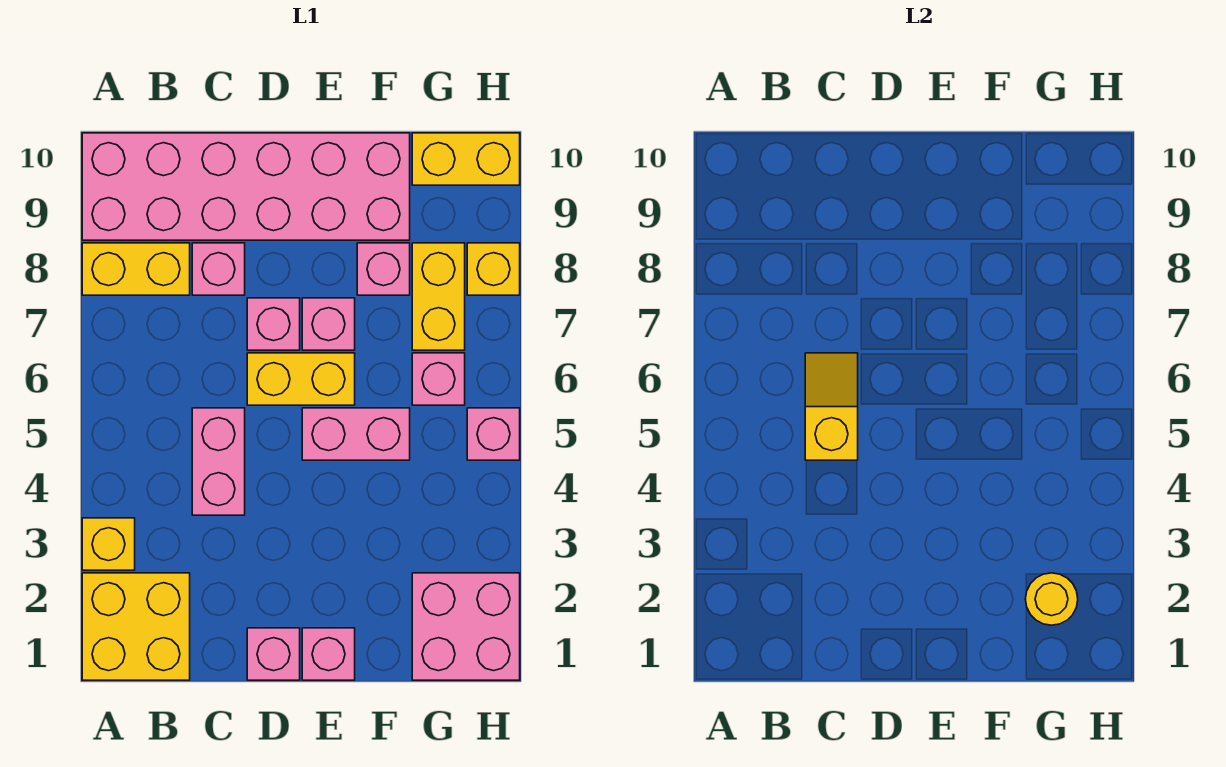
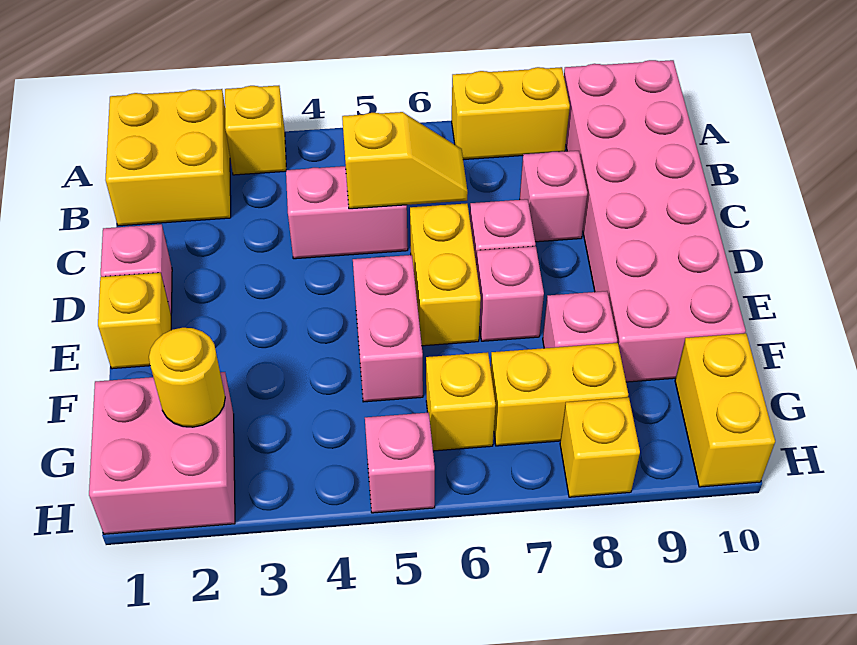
yellow brick A8:B8 level 1 -> yellow brick A7:A8 level 1
pink brick E1 level 1 -> yellow brick E1 level 1
pink brick G6 level 1 -> yellow brick G6 level 1

